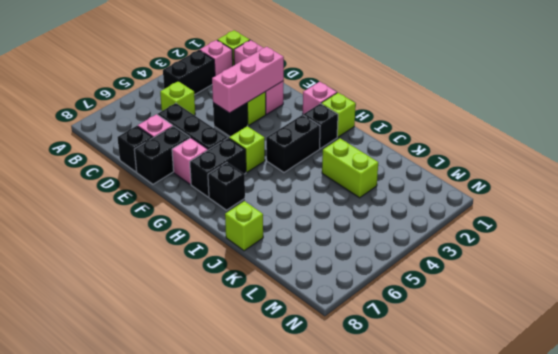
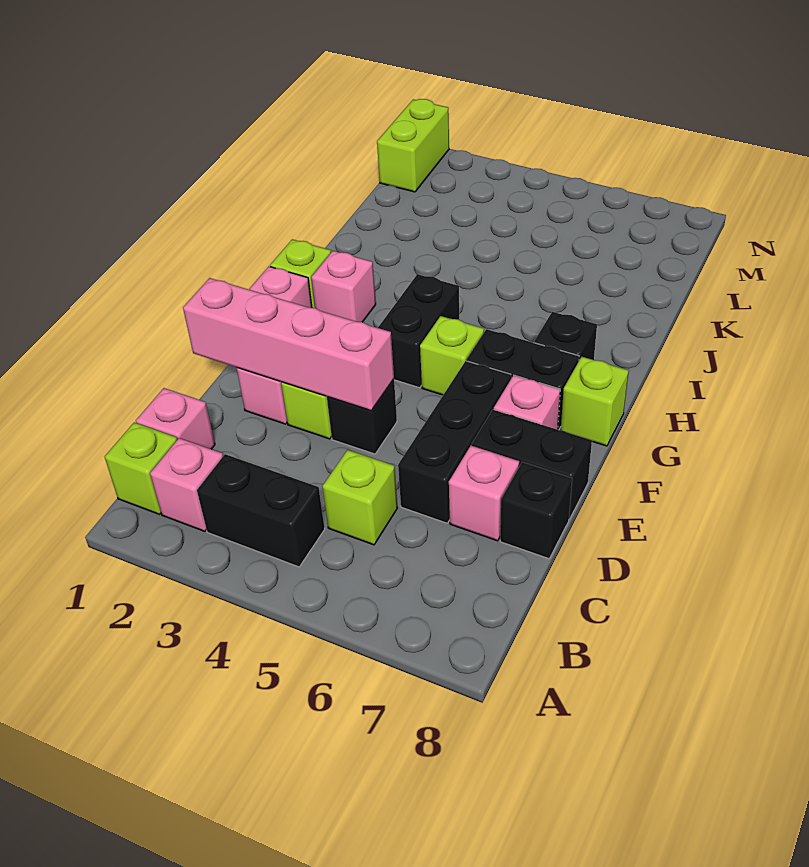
pink brick E2:E4 level 2 -> pink brick E1:E4 level 2
black brick H2 level 1 -> pink brick H2 level 1
black brick H3:H4 level 1 -> black brick G4:H4 level 1
lime brick J3:K3 level 1 -> lime brick M1:N1 level 1
lime brick J8 level 1 -> lime brick G8 level 1

